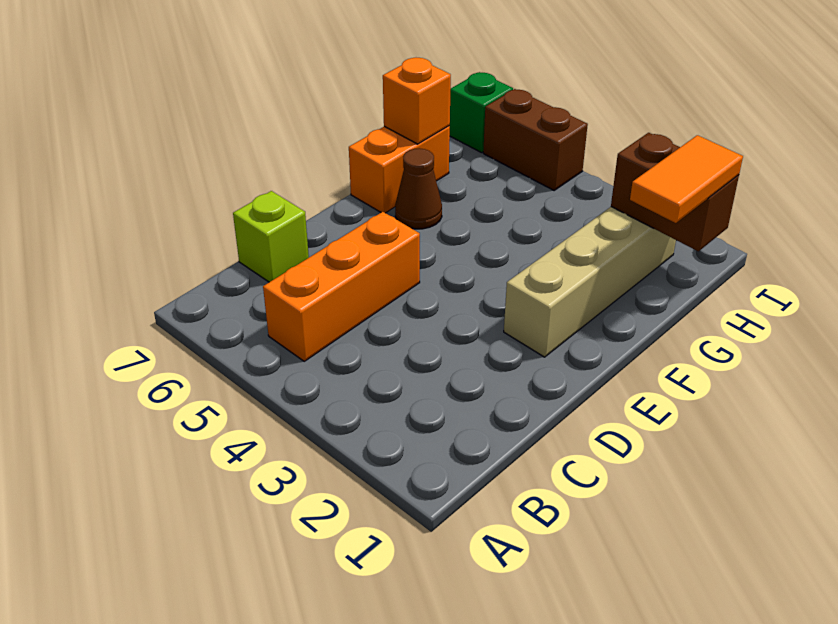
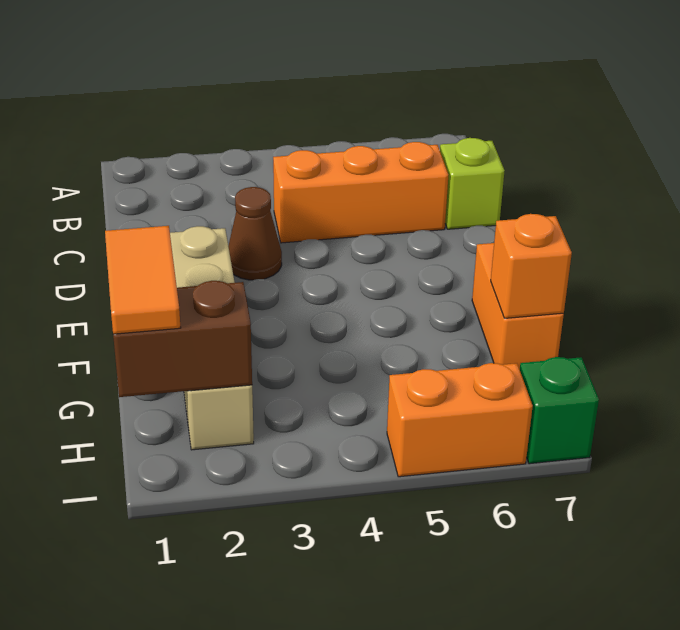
orange brick B5:D5 level 1 -> orange brick C4:C6 level 1
brown cone F6 level 1 -> brown cone D3 level 1
brown brick I5:I6 level 1 -> orange brick I5:I6 level 1

